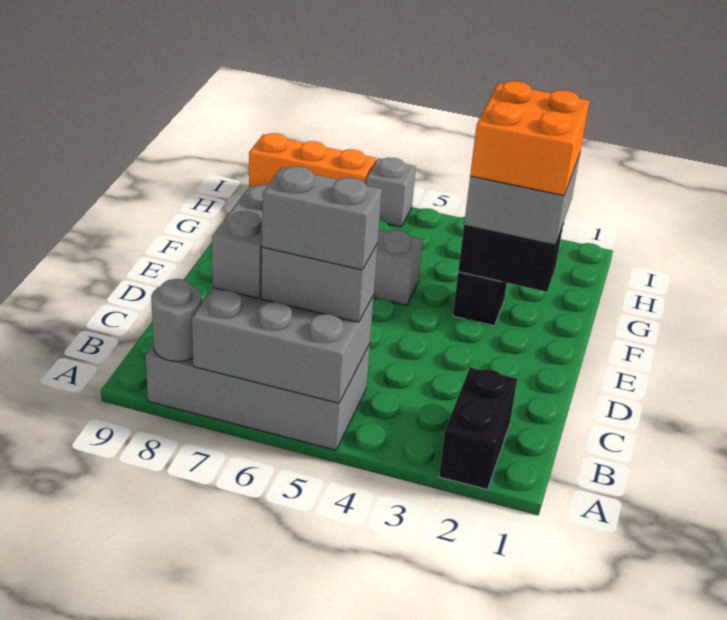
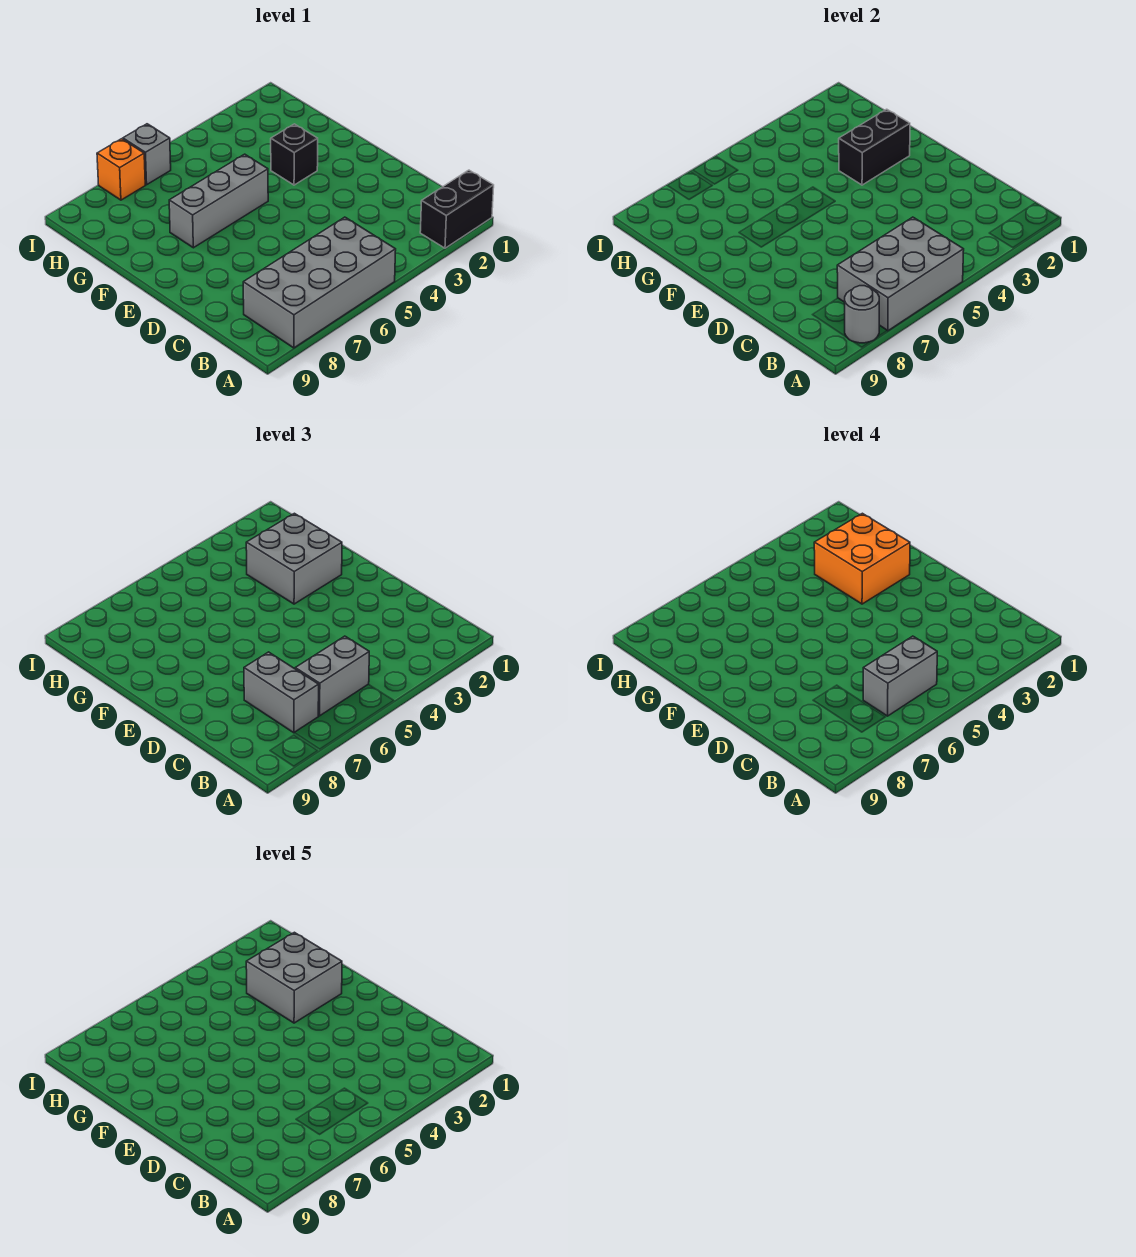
black brick A2:B2 level 1 -> black brick A1:A2 level 1
none -> grey brick F2:G3 level 5
orange brick I7:I9 level 1 -> orange brick I7 level 1

